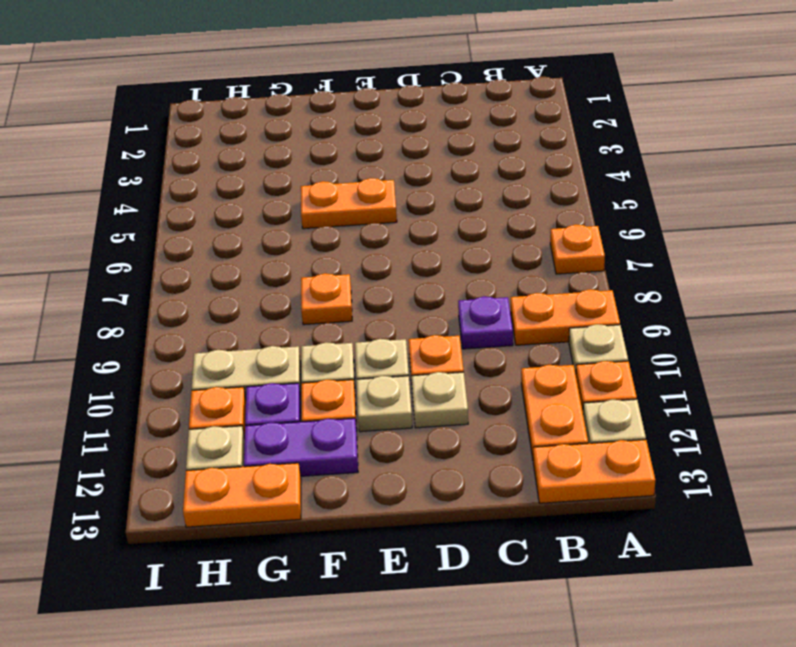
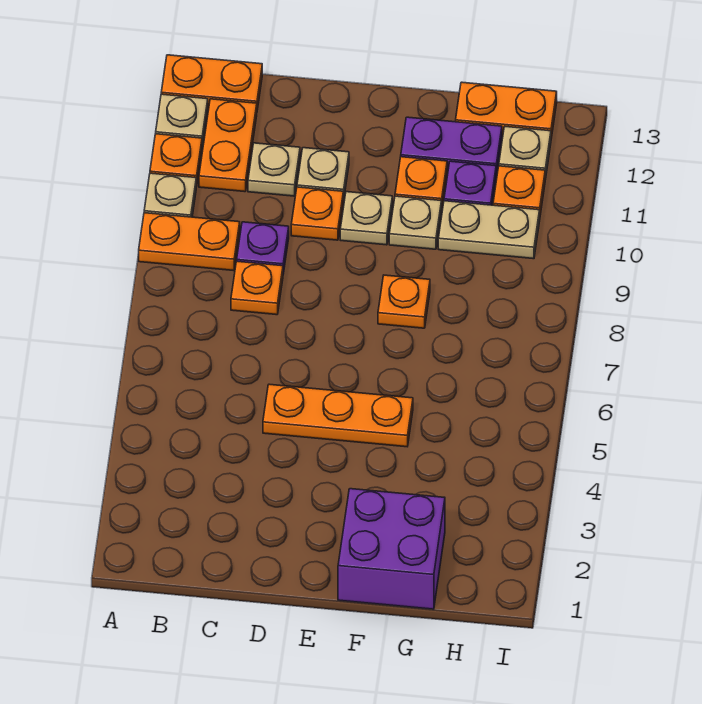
orange plate A7 level 1 -> orange plate C8 level 1
orange plate E5:F5 level 1 -> orange plate D5:F5 level 1
tan plate E11 level 1 -> tan plate C11 level 1
none -> purple brick F1:G2 level 1

